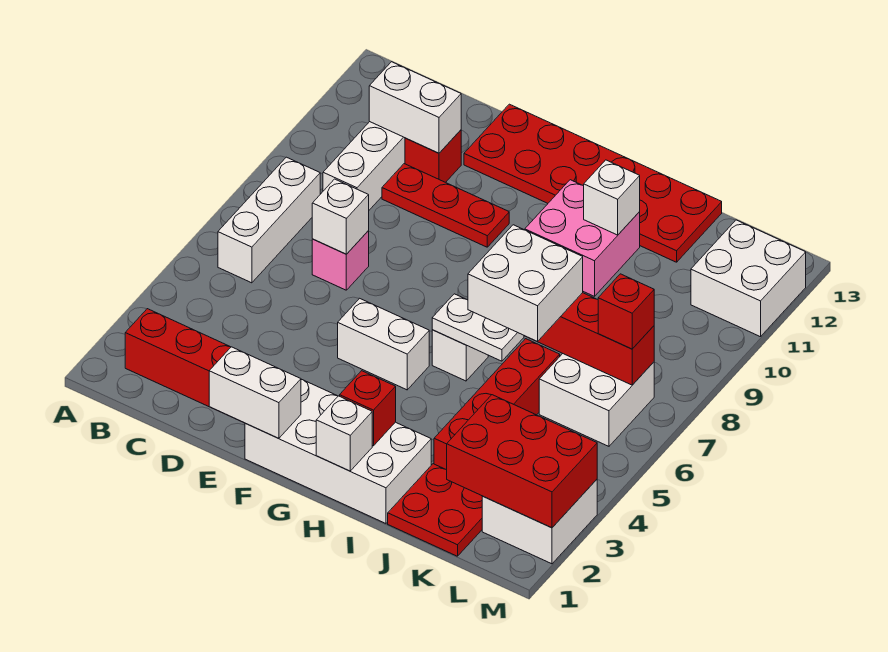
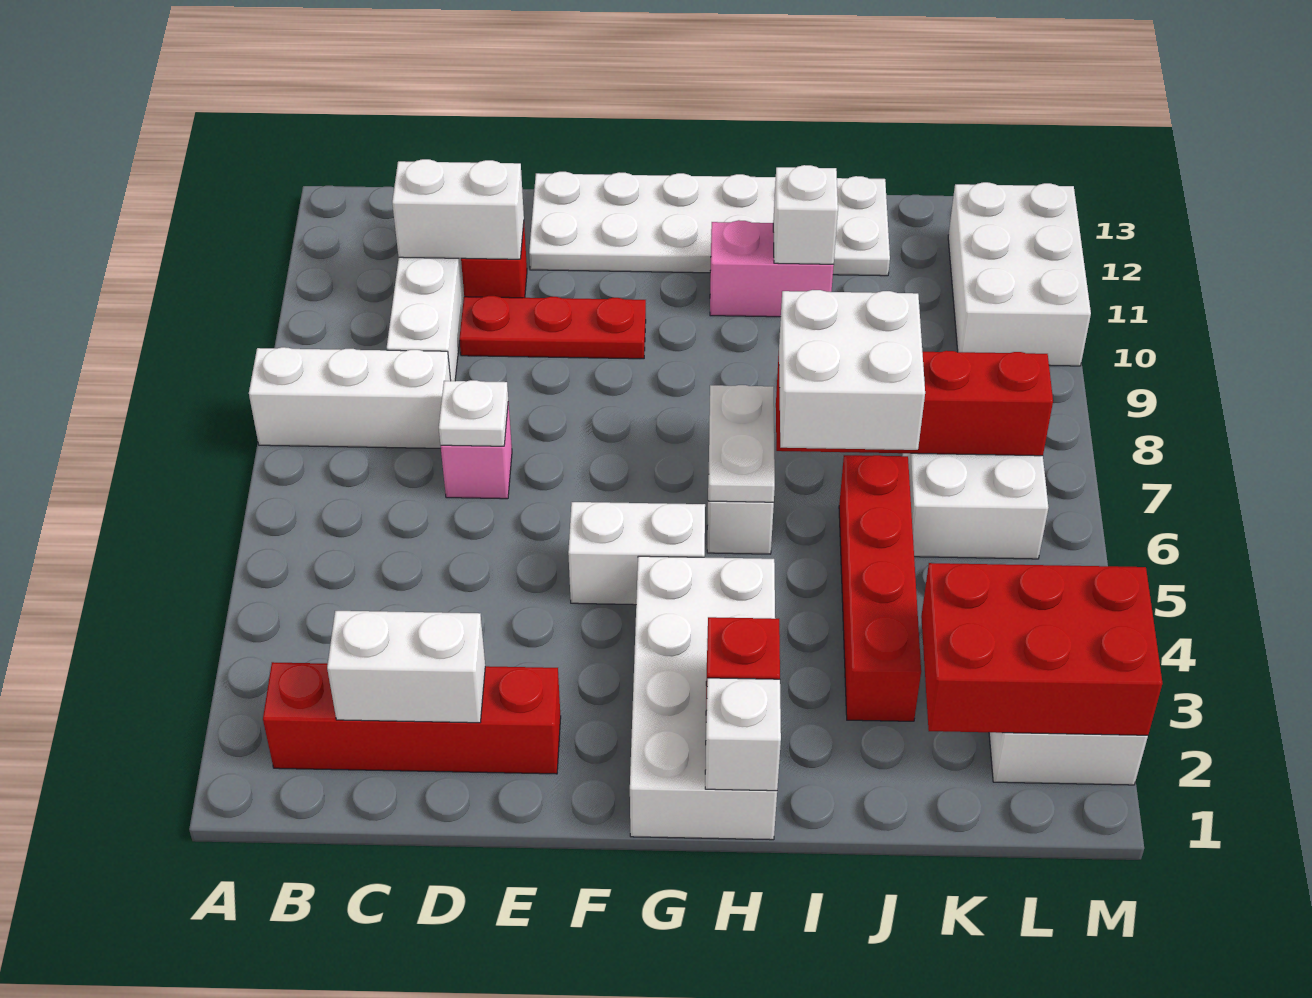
white brick B6:B8 level 1 -> white brick A8:C8 level 1
white brick D7 level 2 -> white plate D7 level 2
white brick E1:F1 level 2 -> white brick C2:D2 level 2
red plate E12:J13 level 1 -> white plate E12:J13 level 1
white brick F1:I2 level 1 -> white brick G1:H4 level 1
white plate H6:I6 level 2 -> white plate H6:H7 level 2
pink brick H10:I11 level 1 -> pink brick H11:I11 level 1
red plate J1:K2 level 1 -> none
red brick L7 level 3 -> none
white brick L11:M12 level 1 -> white brick L10:M12 level 1

